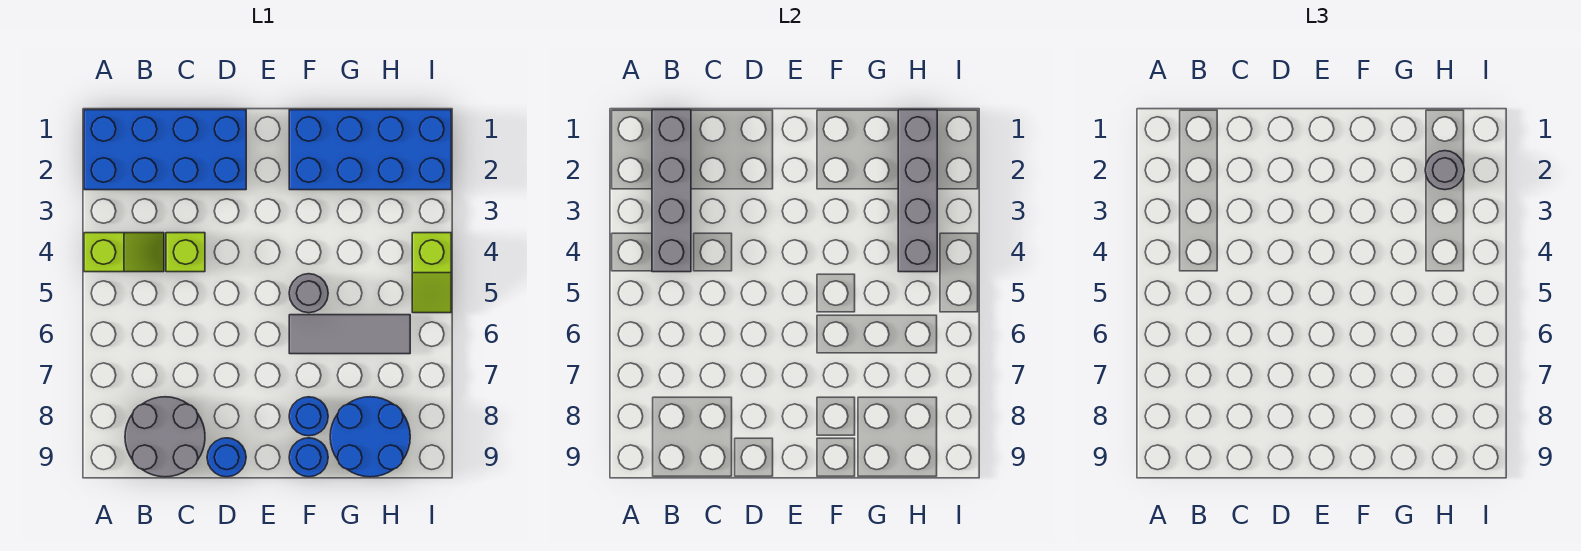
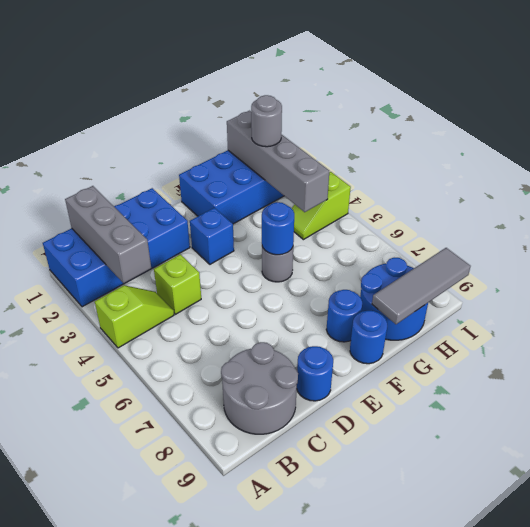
grey brick B1:B4 level 2 -> grey brick B1:B3 level 2
none -> blue brick E3 level 1
none -> blue round brick F5 level 2
grey tile F6:H6 level 1 -> grey tile G9:I9 level 2
lime slope I4:I5 level 1 top 4 -> lime slope H4:I4 level 1 top I

